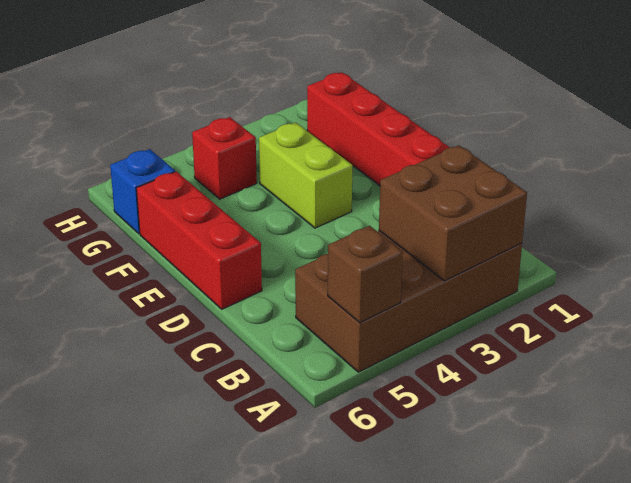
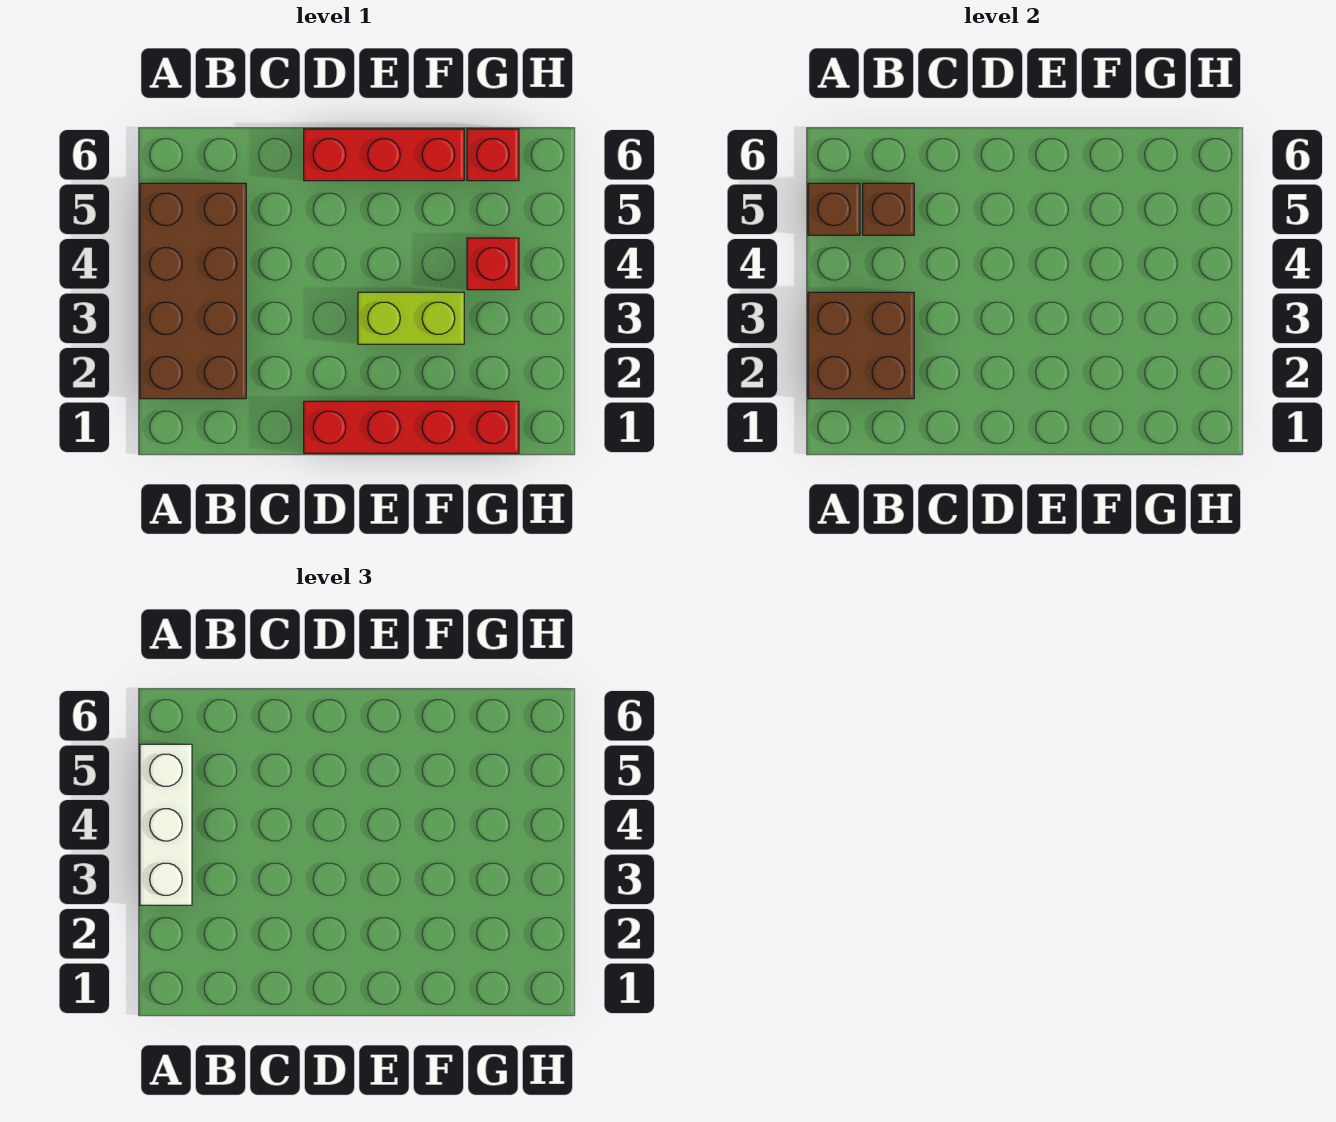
none -> white brick A3:A5 level 3
none -> brown brick B5 level 2
blue brick G6 level 1 -> red brick G6 level 1

